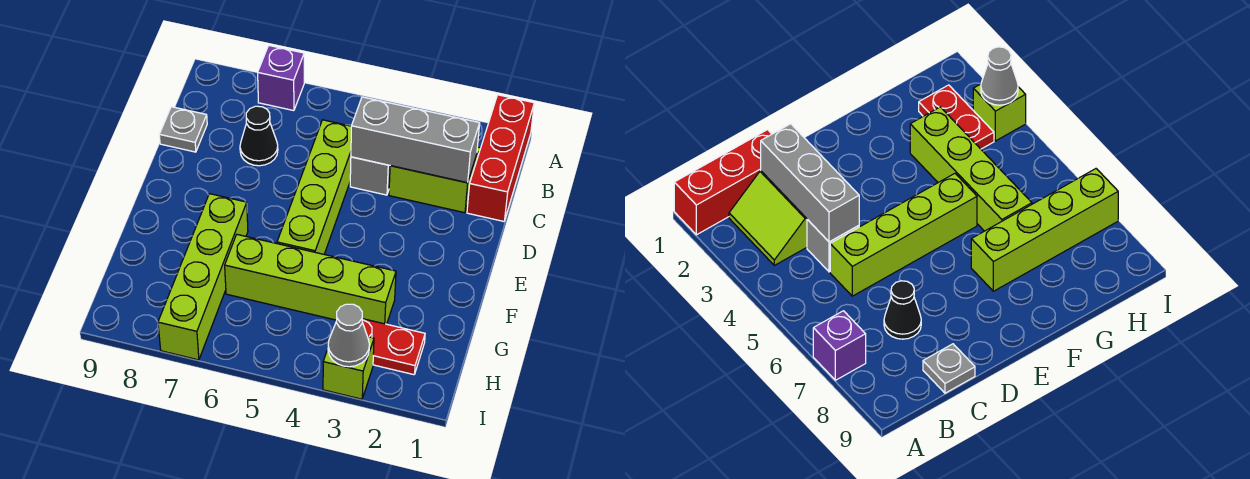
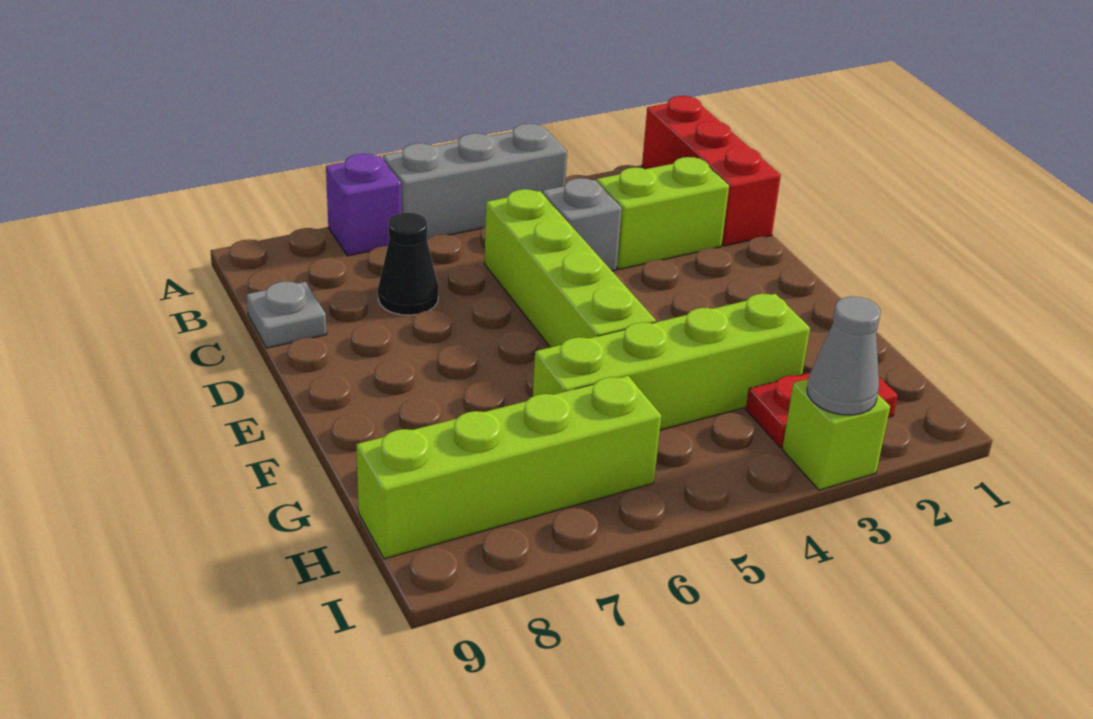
grey brick C2:C4 level 2 -> grey brick A4:A6 level 1
lime brick F7:I7 level 1 -> lime brick H6:H9 level 1

